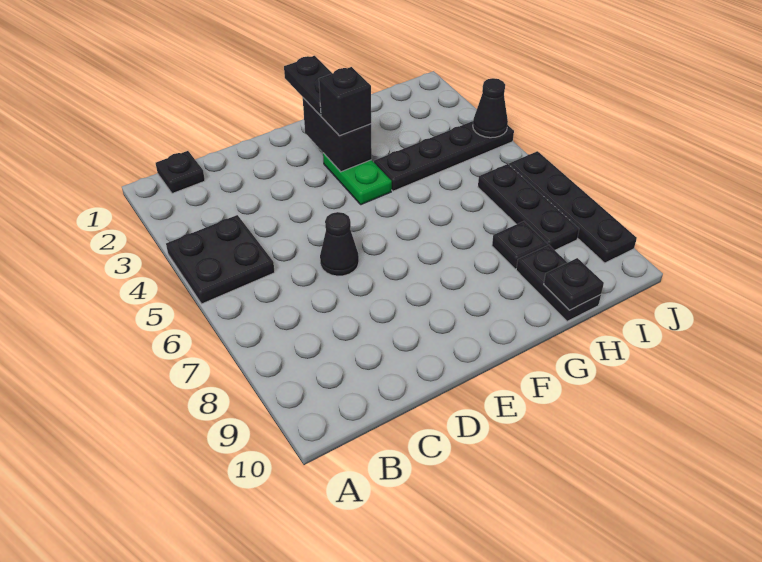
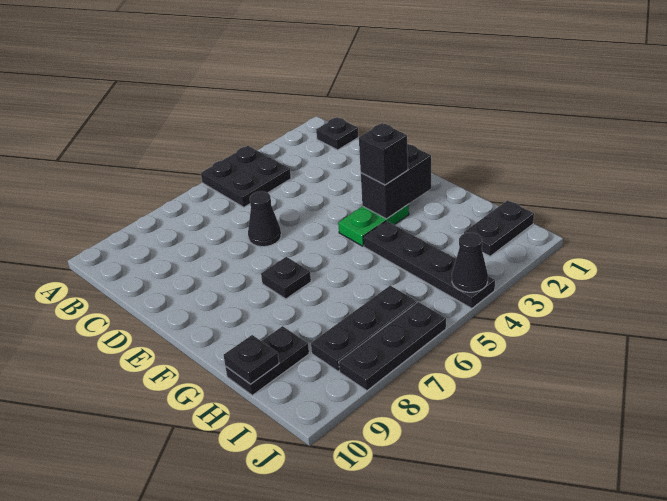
black plate F1:F2 level 3 -> black plate I1:I2 level 1
black plate H8 level 1 -> black plate F7 level 1
black plate J6:J9 level 1 -> black plate J6:J8 level 1

